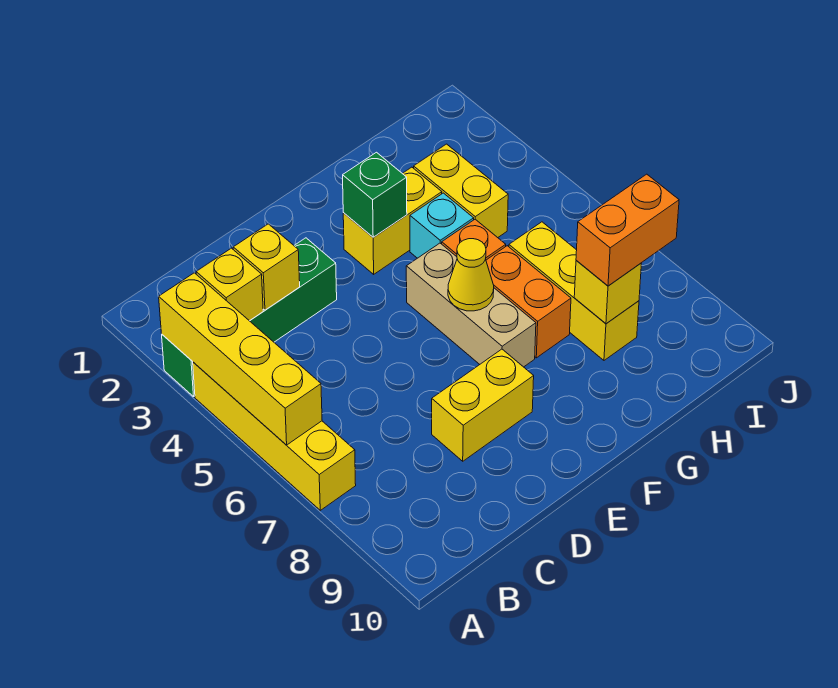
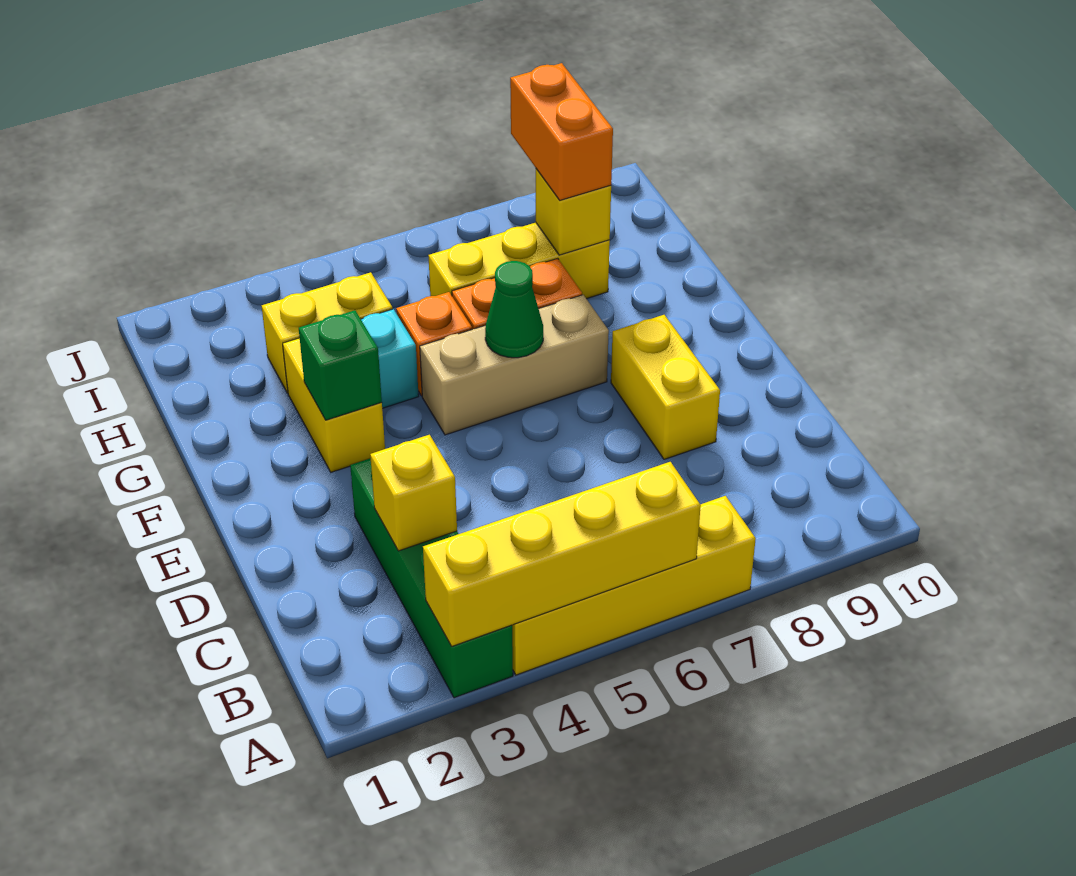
yellow brick B3 level 2 -> none
yellow cone F6 level 2 -> green cone F6 level 2

